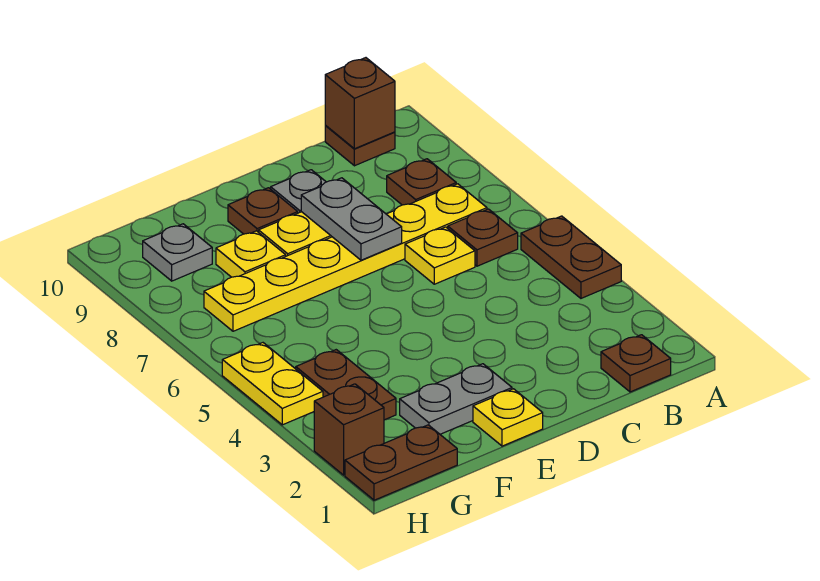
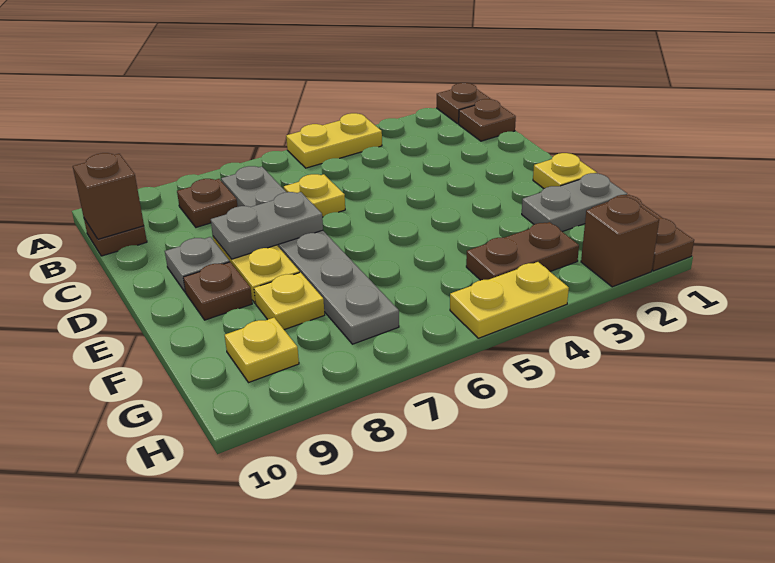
brown plate A4:A5 level 1 -> yellow plate A4:A5 level 1
brown plate B6 level 1 -> brown plate A1 level 1
yellow plate B7:G7 level 1 -> grey plate B7:G7 level 1
grey plate E2:F2 level 1 -> grey plate F1:F2 level 1
grey plate G9 level 1 -> yellow plate G9 level 1

